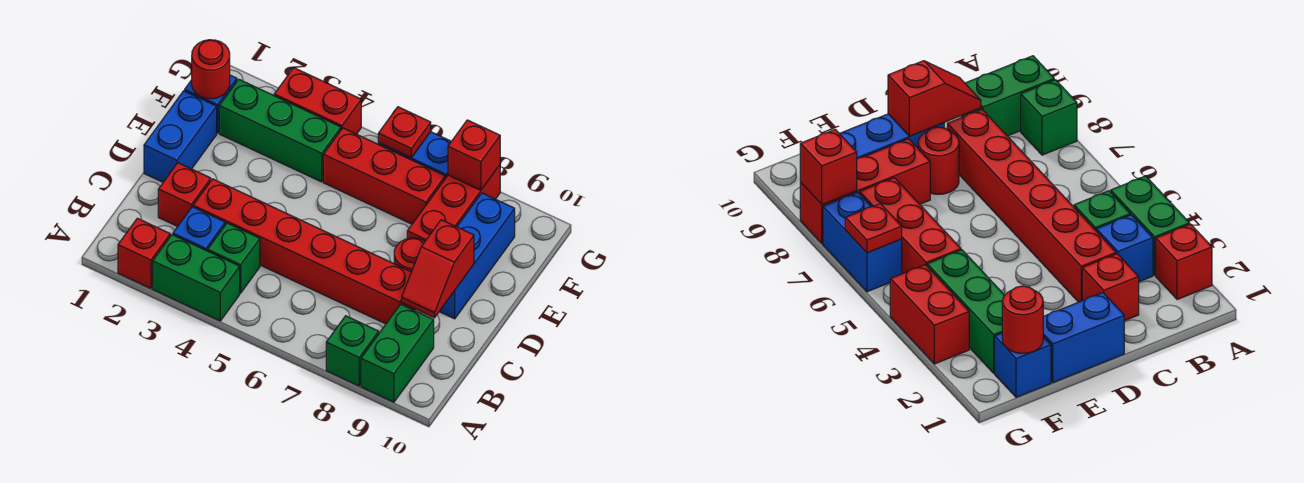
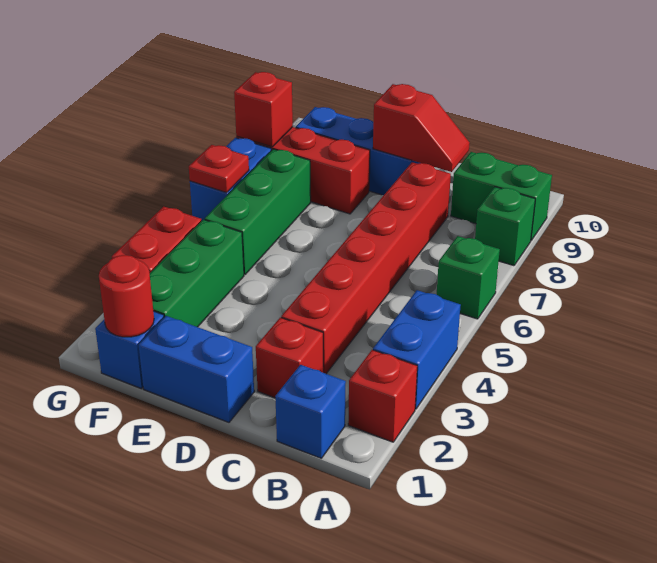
green brick A3:A4 level 1 -> blue brick A3:A4 level 1
blue brick B3 level 1 -> blue brick B1 level 1
green brick B4 level 1 -> green brick A6 level 1
red round brick D8 level 1 -> none
red brick F5:F7 level 1 -> green brick F5:F7 level 1

